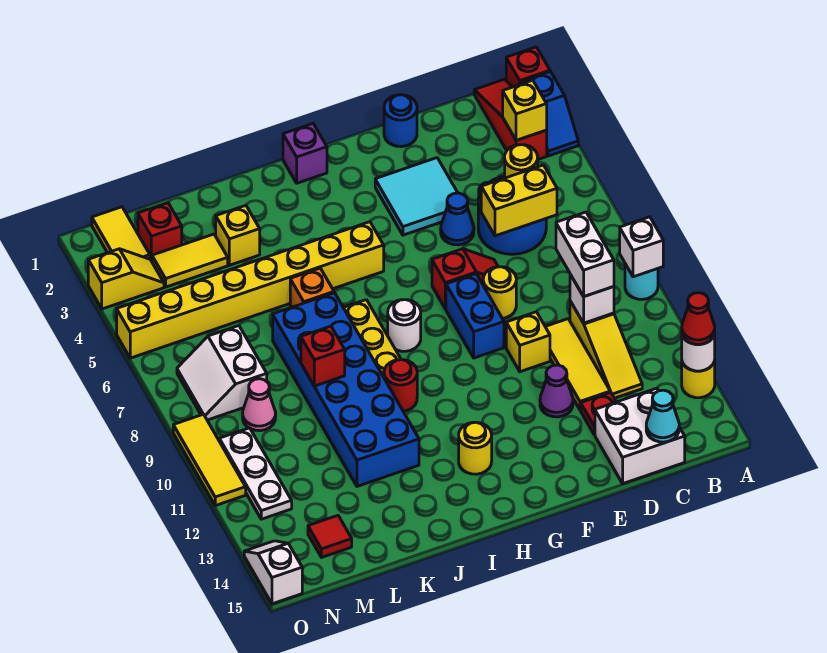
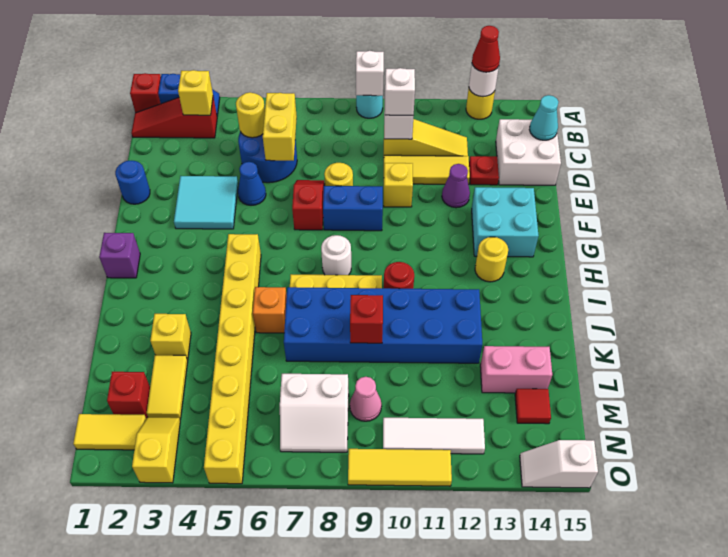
white brick C9:C10 level 3 -> white brick C10 level 3
none -> cyan brick F13:G14 level 1
none -> pink brick L13:L14 level 1
white plate N10:N12 level 1 -> white tile N10:N12 level 1

